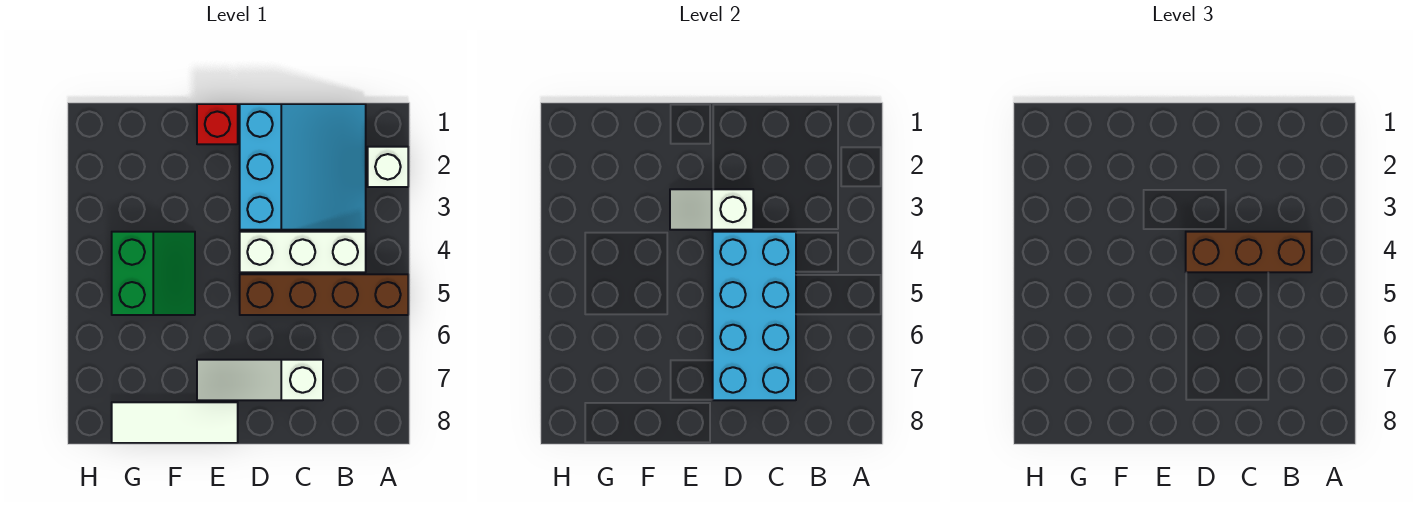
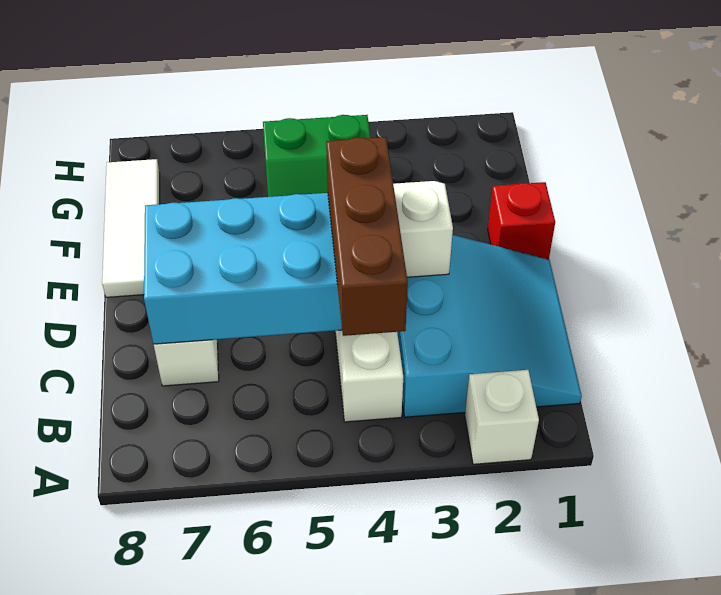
brown brick A5:D5 level 1 -> none
cyan slope B1:D3 level 1 top D -> cyan slope B1:D3 level 1 top 3

